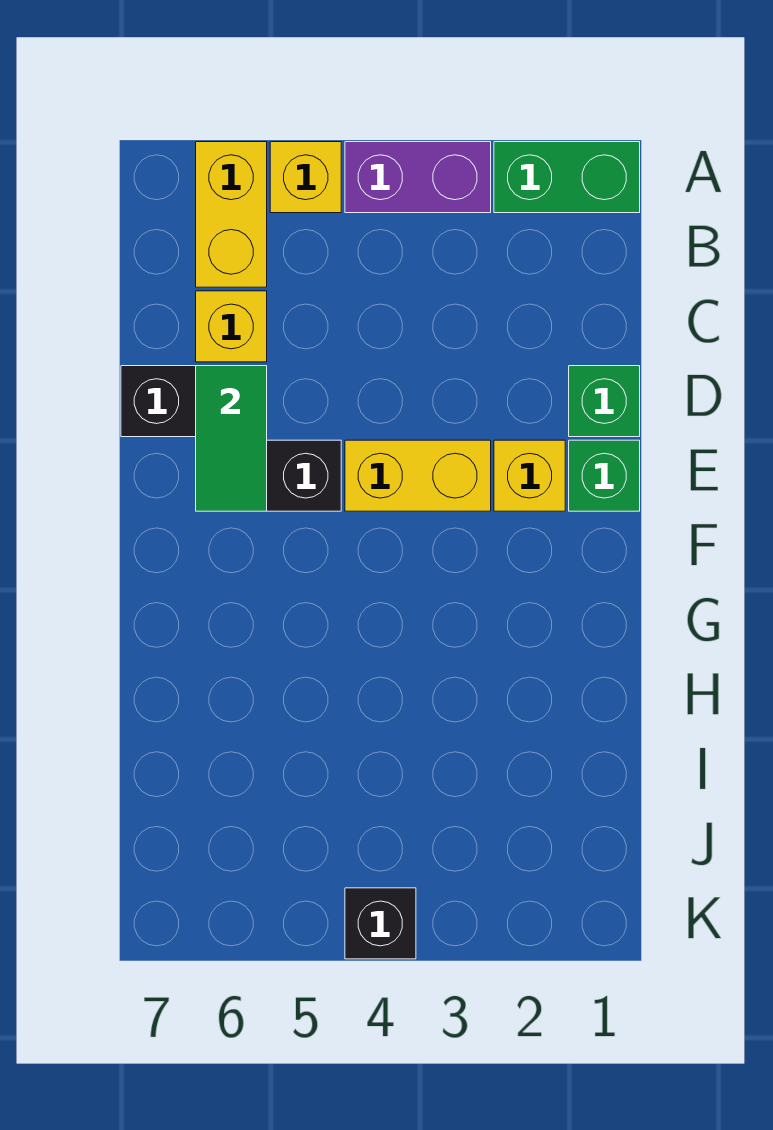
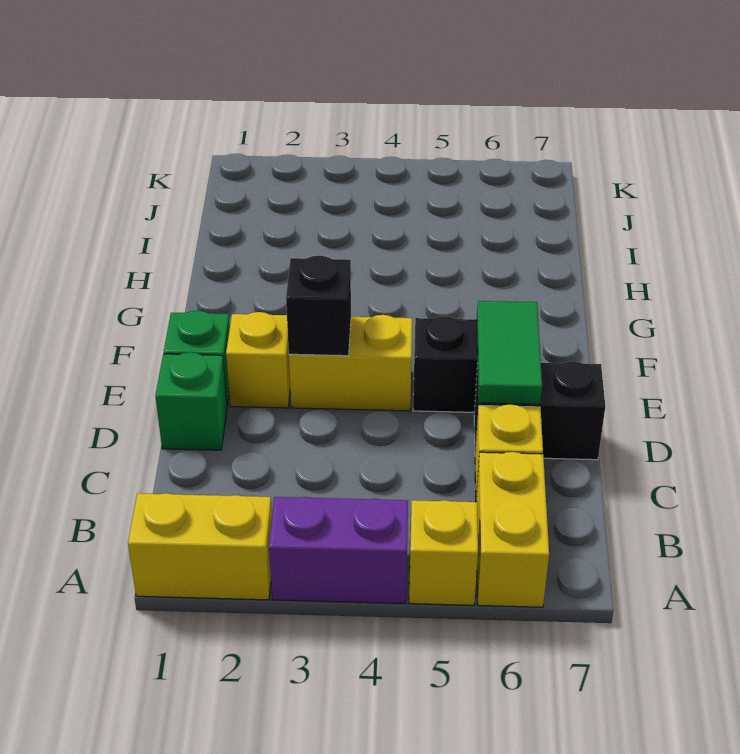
green brick A1:A2 level 1 -> yellow brick A1:A2 level 1
black brick K4 level 1 -> black brick E3 level 2

